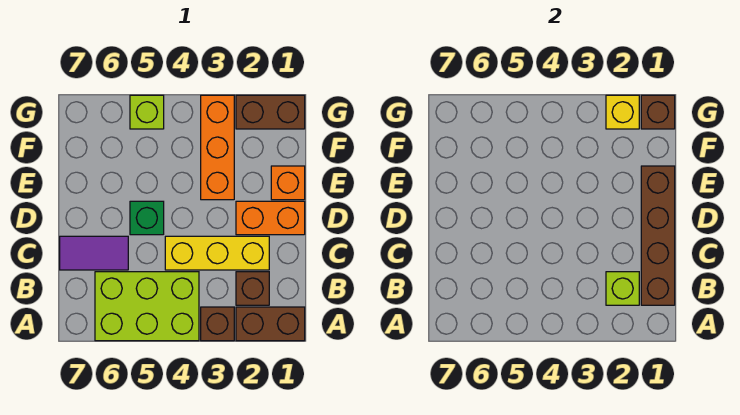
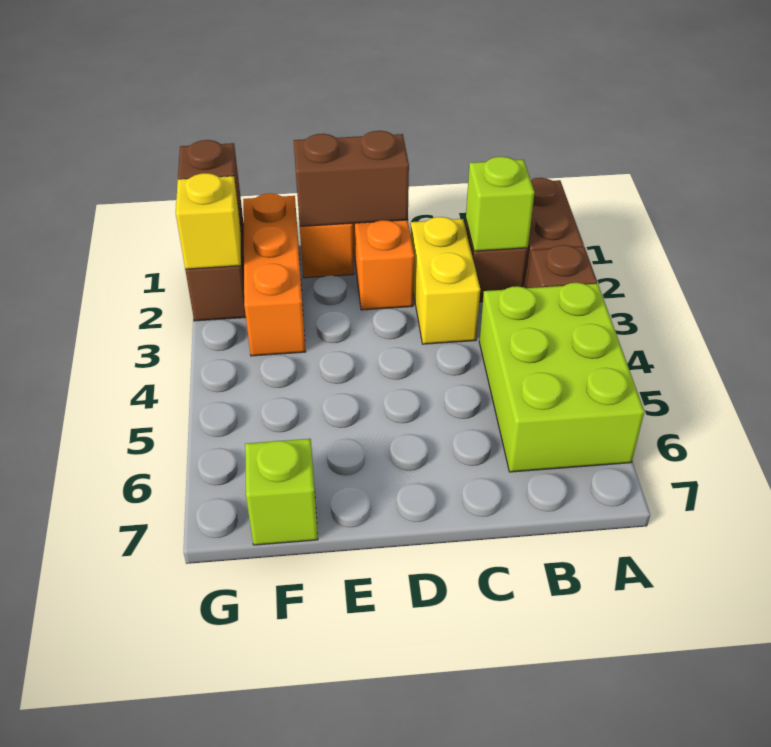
brown brick B1:E1 level 2 -> brown brick D1:E1 level 2
yellow brick C2:C4 level 1 -> yellow brick C2:C3 level 1
purple tile C6:C7 level 1 -> none
green brick D5 level 1 -> none
orange brick E3:G3 level 1 -> orange brick F1:F3 level 1
lime brick G5 level 1 -> lime brick F7 level 1

